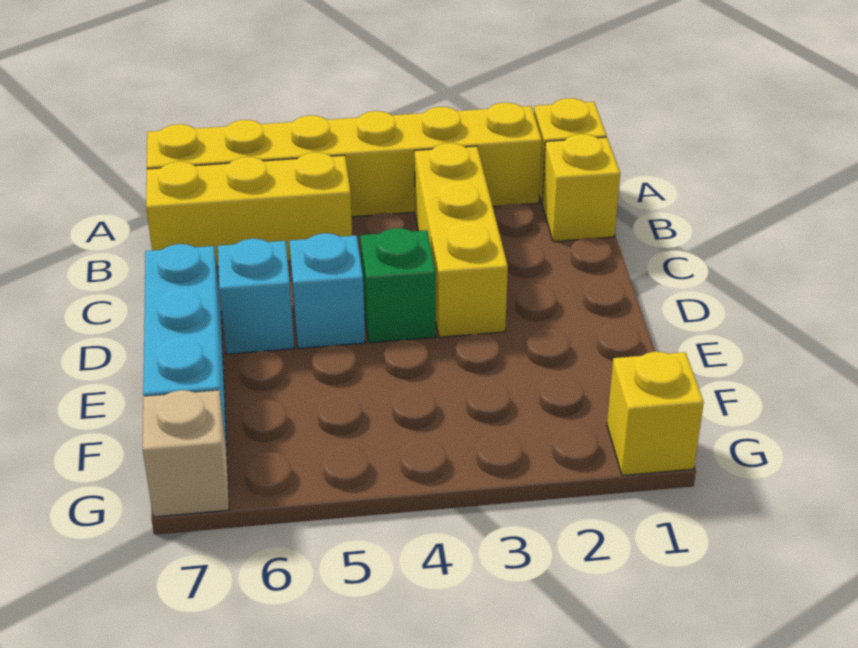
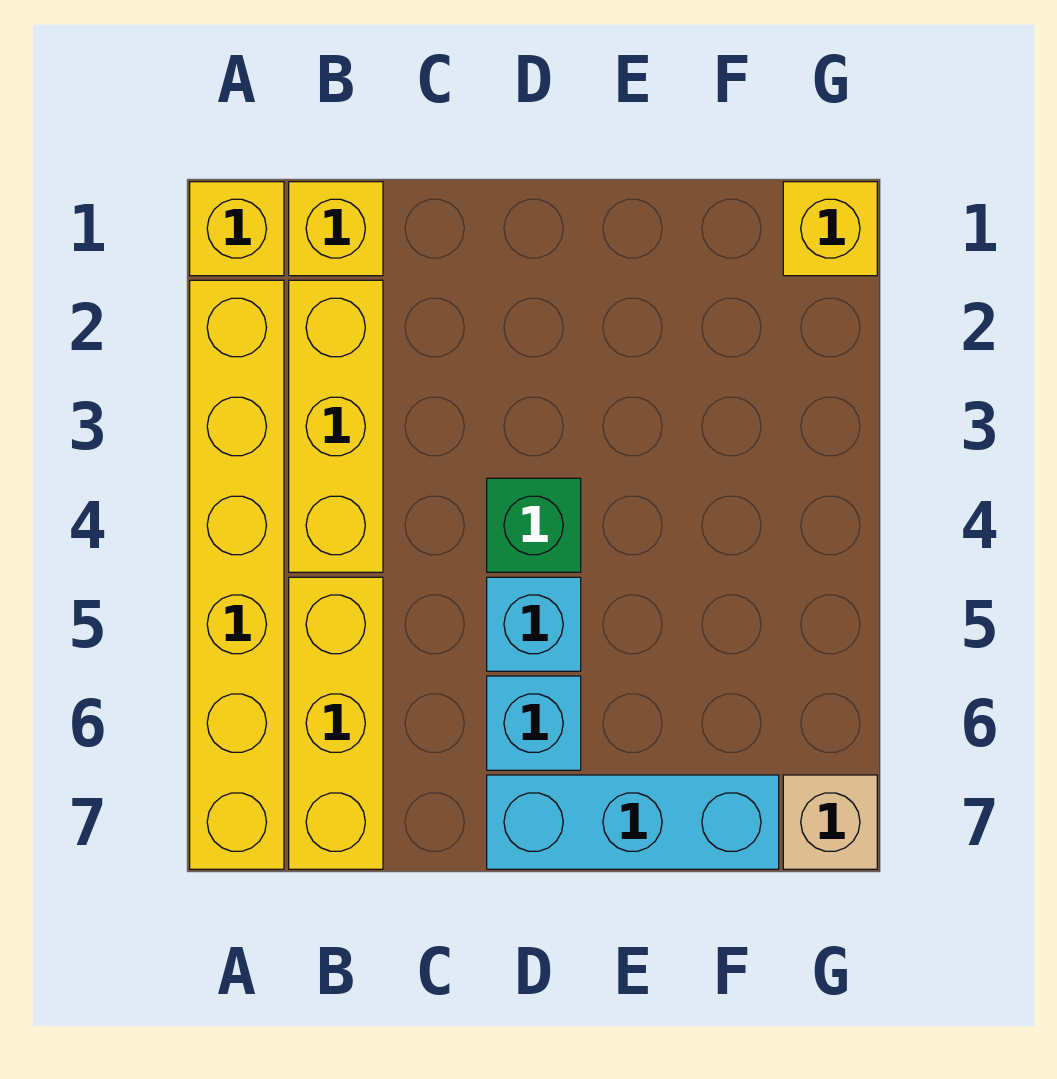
yellow brick B3:D3 level 1 -> yellow brick B2:B4 level 1

